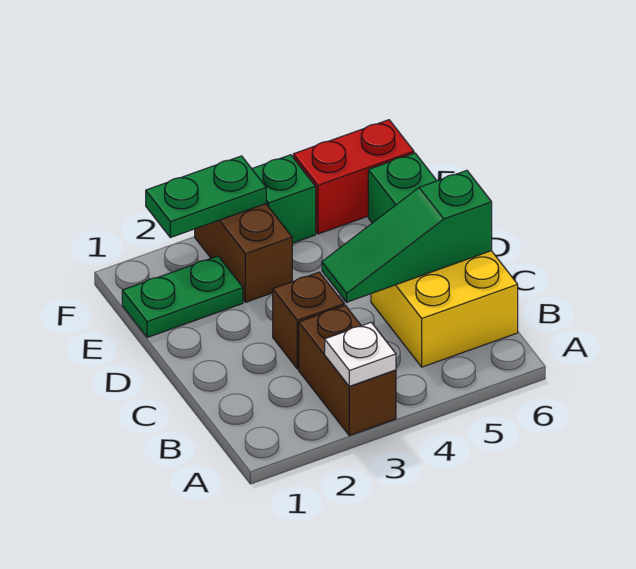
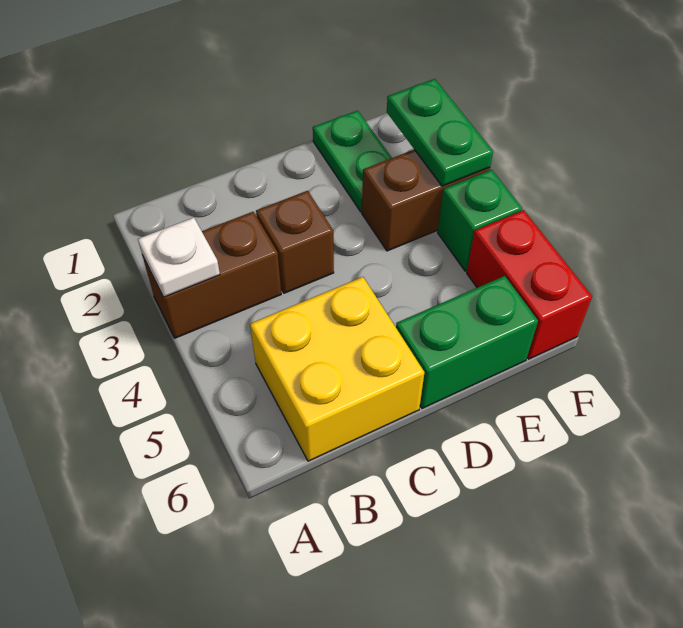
green slope C4:C6 level 2 top 6 -> none

